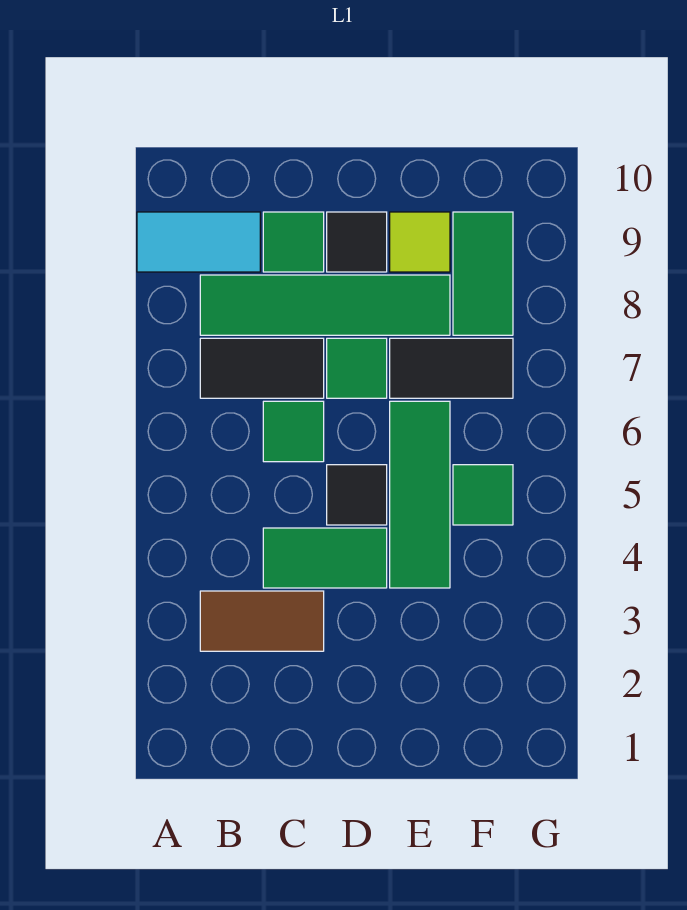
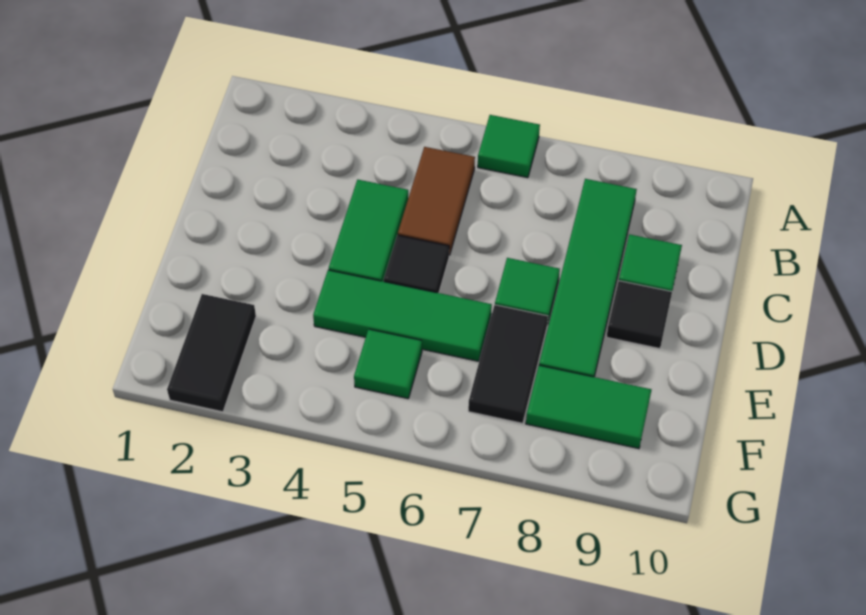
cyan tile A9:B9 level 1 -> none
brown tile B3:C3 level 1 -> brown tile B5:C5 level 1
black tile B7:C7 level 1 -> black tile F2:G2 level 1
green tile C6 level 1 -> green tile A6 level 1
lime tile E9 level 1 -> none

